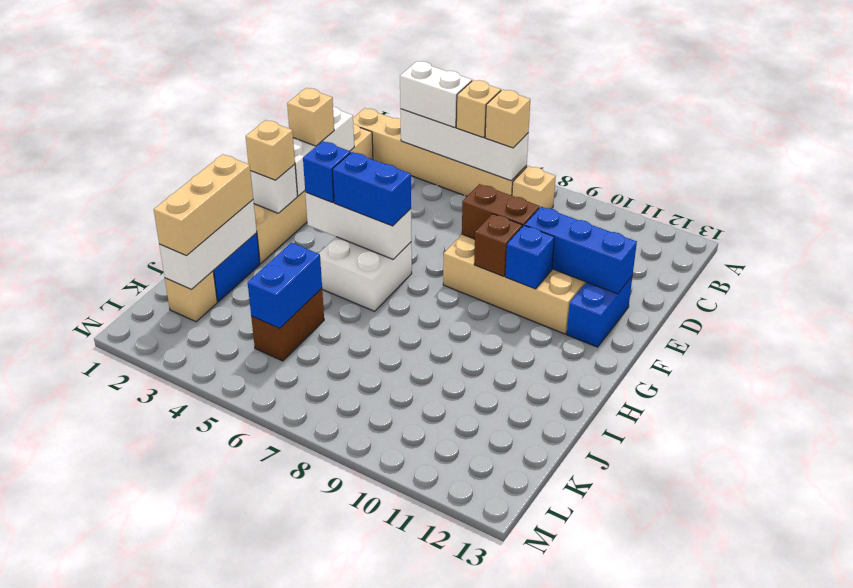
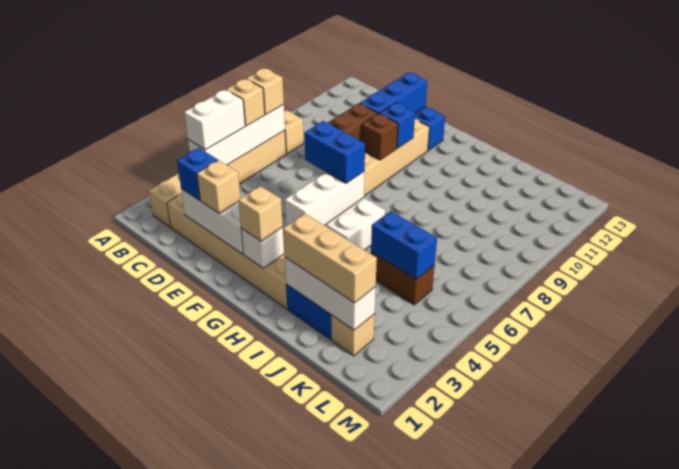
blue brick G4 level 3 -> blue brick D2 level 3
blue brick G5:G6 level 3 -> blue brick F6:G6 level 3

